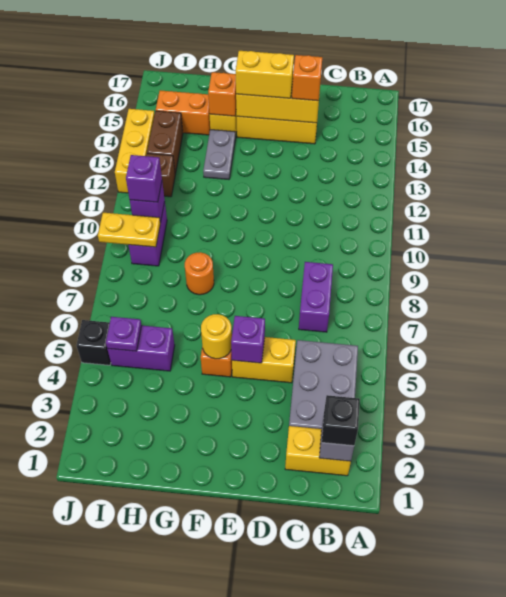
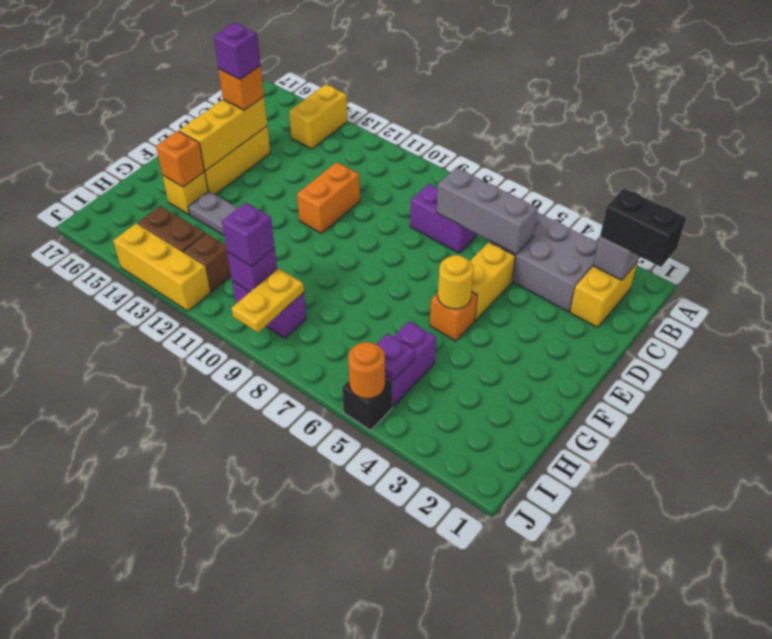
black brick B2 level 3 -> black brick B1:B2 level 3
none -> grey brick C5:C7 level 2
purple brick E5 level 2 -> purple brick D15 level 4
yellow brick E15:F15 level 3 -> yellow brick A14:B14 level 1
orange round brick G8 level 1 -> orange round brick J5 level 2
orange brick H15:I15 level 1 -> orange brick D11:E11 level 1

